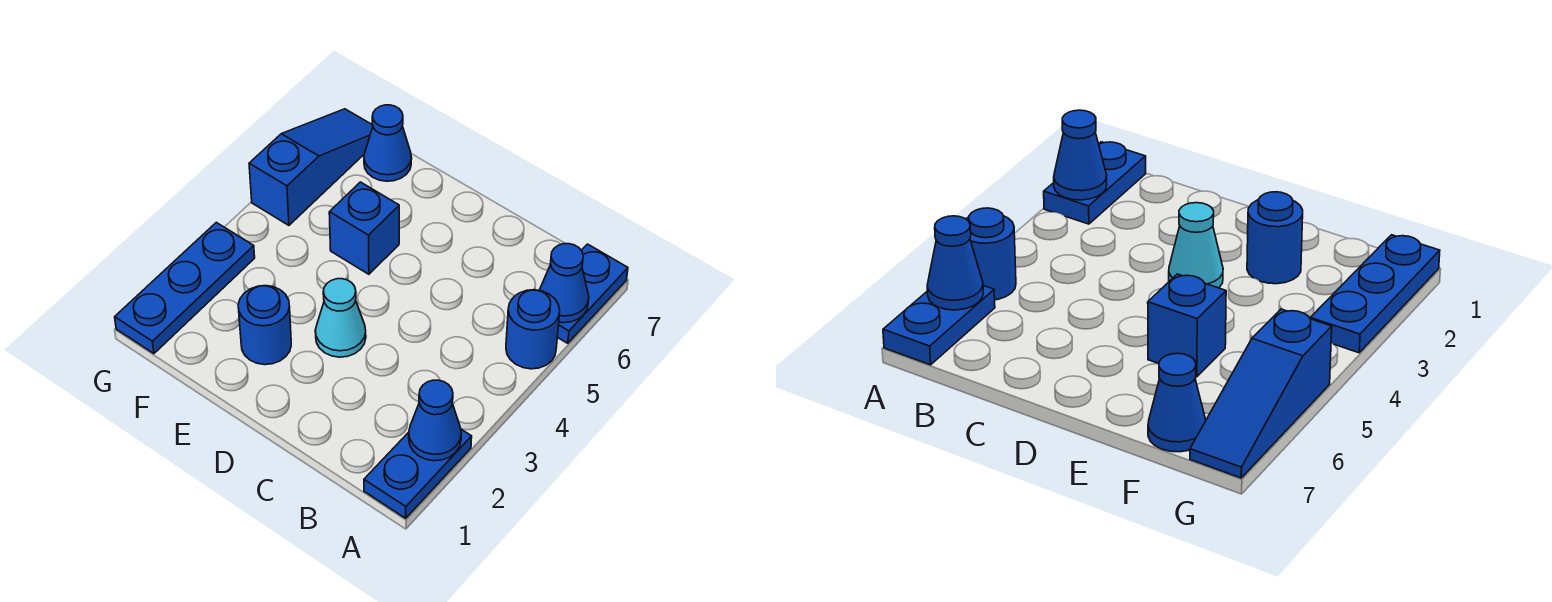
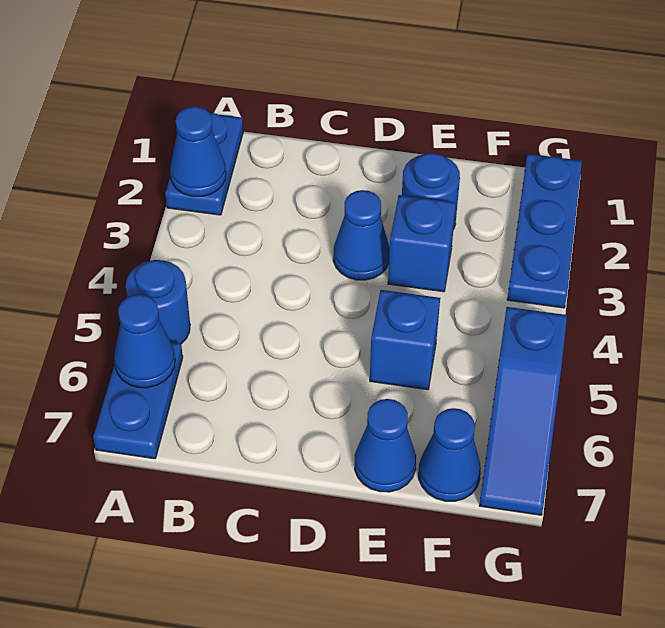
cyan cone D3 level 1 -> blue cone D3 level 1
none -> blue brick E3 level 1
none -> blue cone E7 level 1

